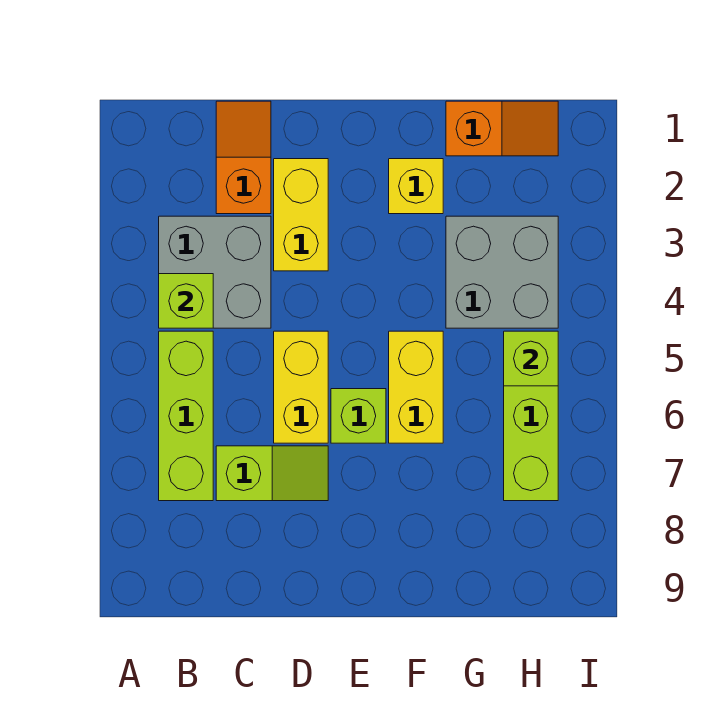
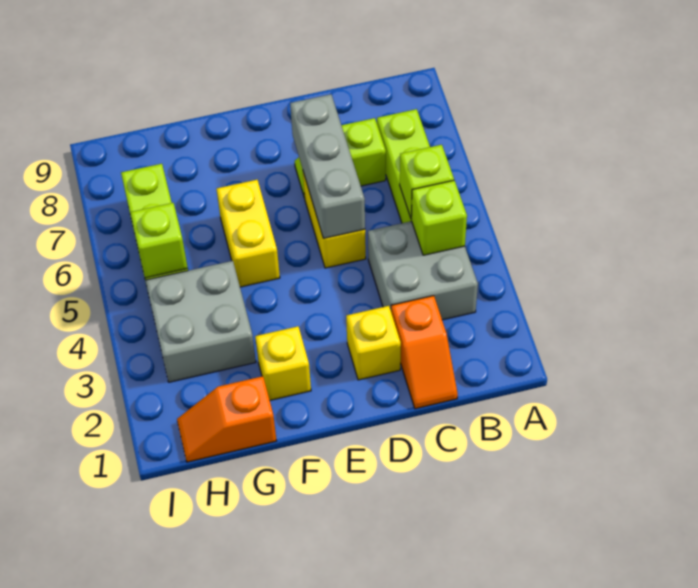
yellow brick D2:D3 level 1 -> yellow brick D2 level 1
none -> grey brick D5:D7 level 2
lime brick E6 level 1 -> lime brick B5 level 2

